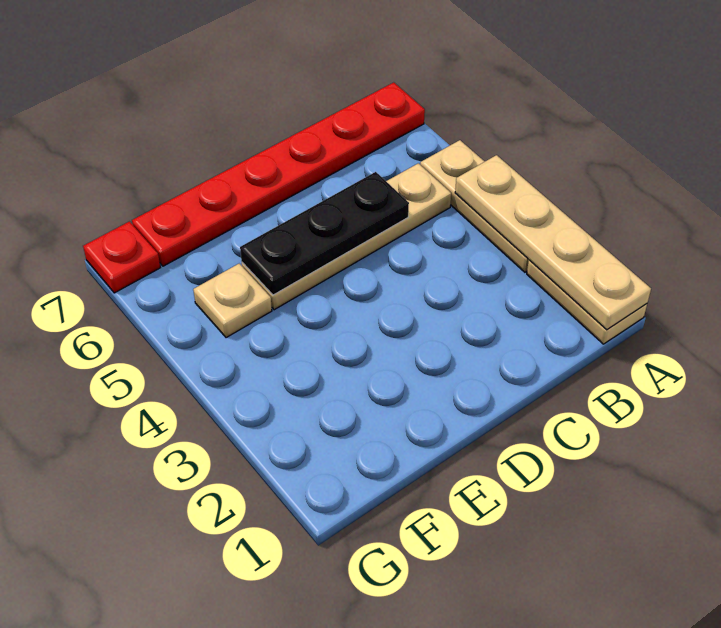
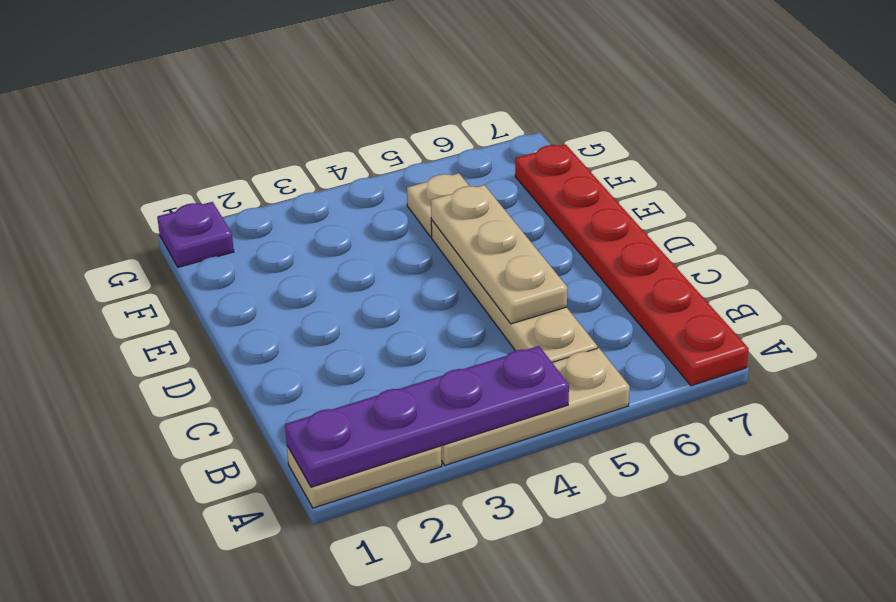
tan plate A1:A4 level 2 -> purple plate A1:A4 level 2
black plate C5:E5 level 2 -> tan plate C5:E5 level 2
none -> purple plate G1 level 1
red plate G7 level 1 -> none

